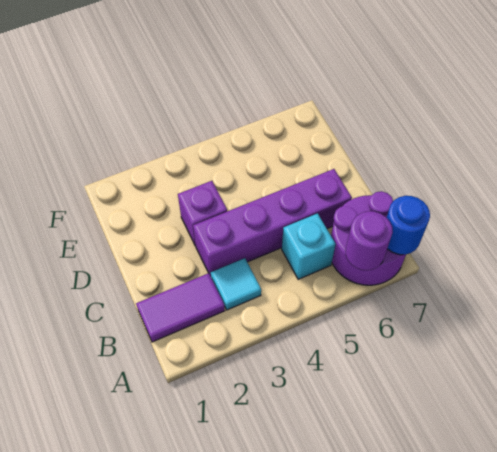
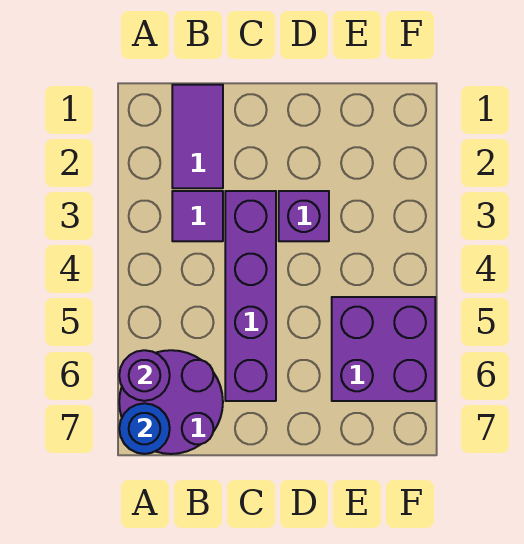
cyan tile B3 level 1 -> purple tile B3 level 1
cyan brick B5 level 1 -> none
none -> purple brick E5:F6 level 1

